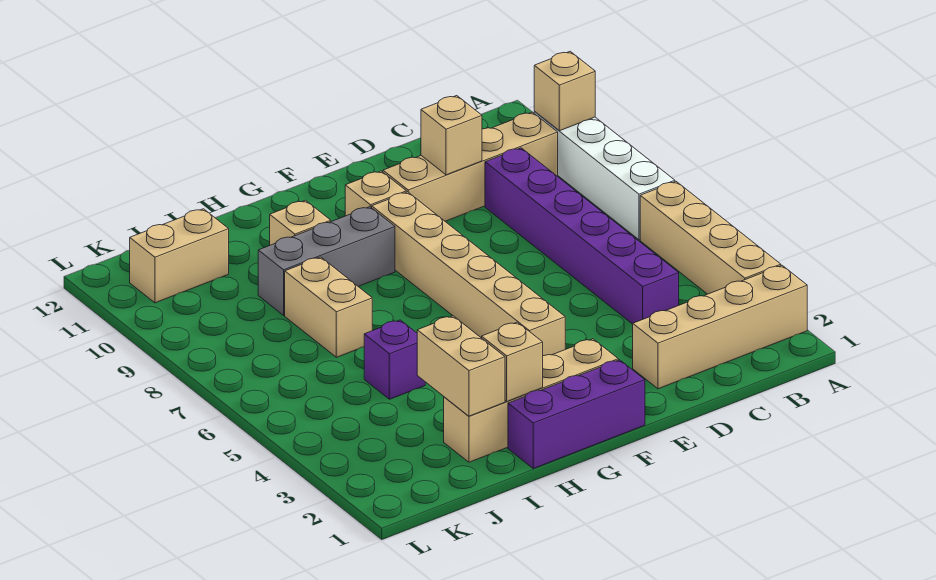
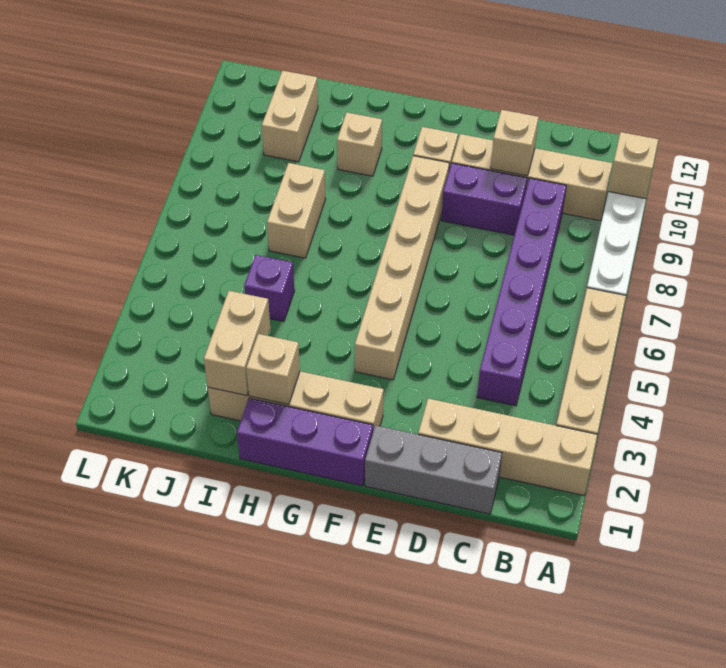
none -> purple brick D9:E9 level 1
grey brick G9:I9 level 1 -> grey brick C1:E1 level 1
tan brick J11:K11 level 1 -> tan brick J10:J11 level 1

